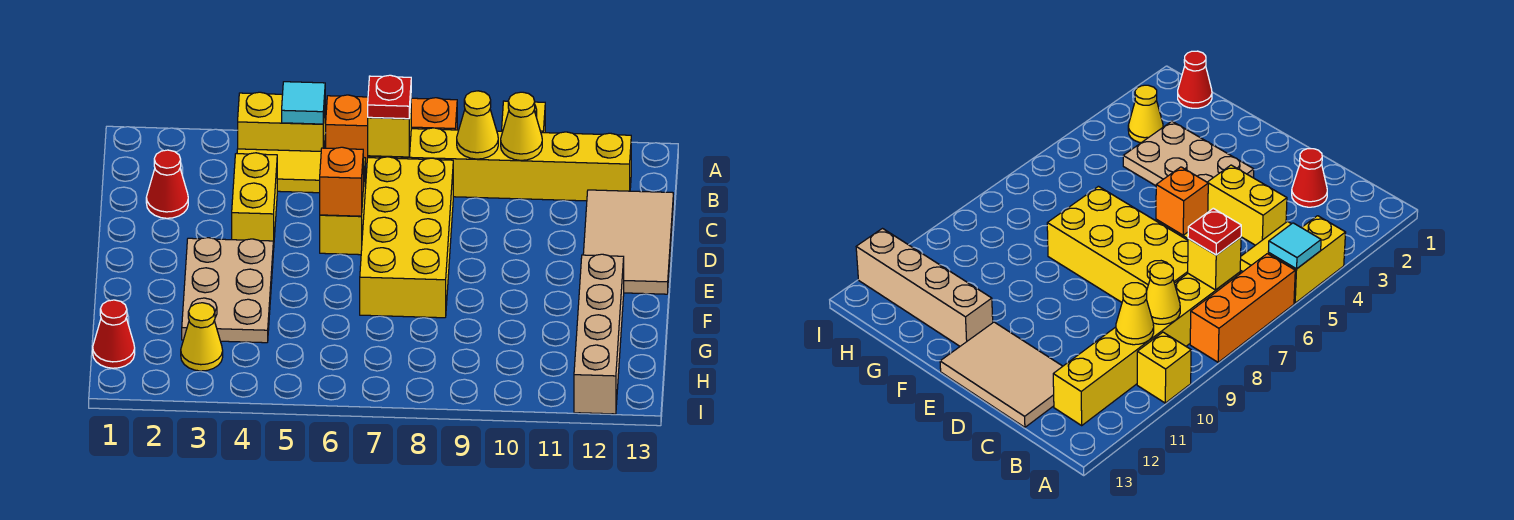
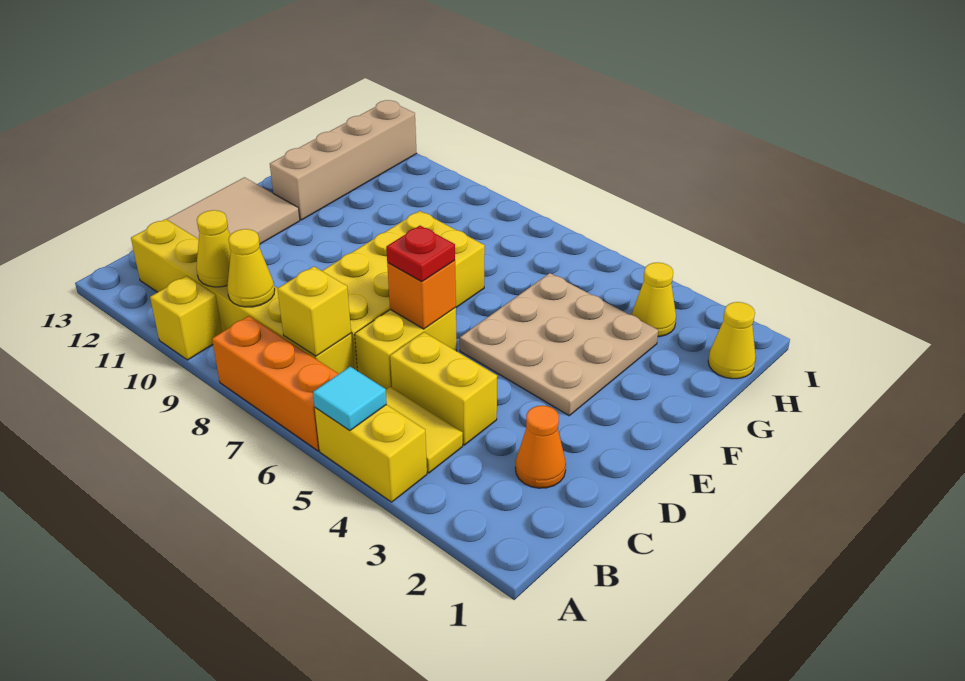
red plate B7 level 3 -> red plate D6 level 3
red cone C2 level 1 -> orange cone C2 level 1
yellow brick C4:D4 level 1 -> yellow brick C4:C5 level 1
tan plate E3:G4 level 1 -> tan plate E3:G5 level 1
red cone H1 level 1 -> yellow cone H1 level 1

